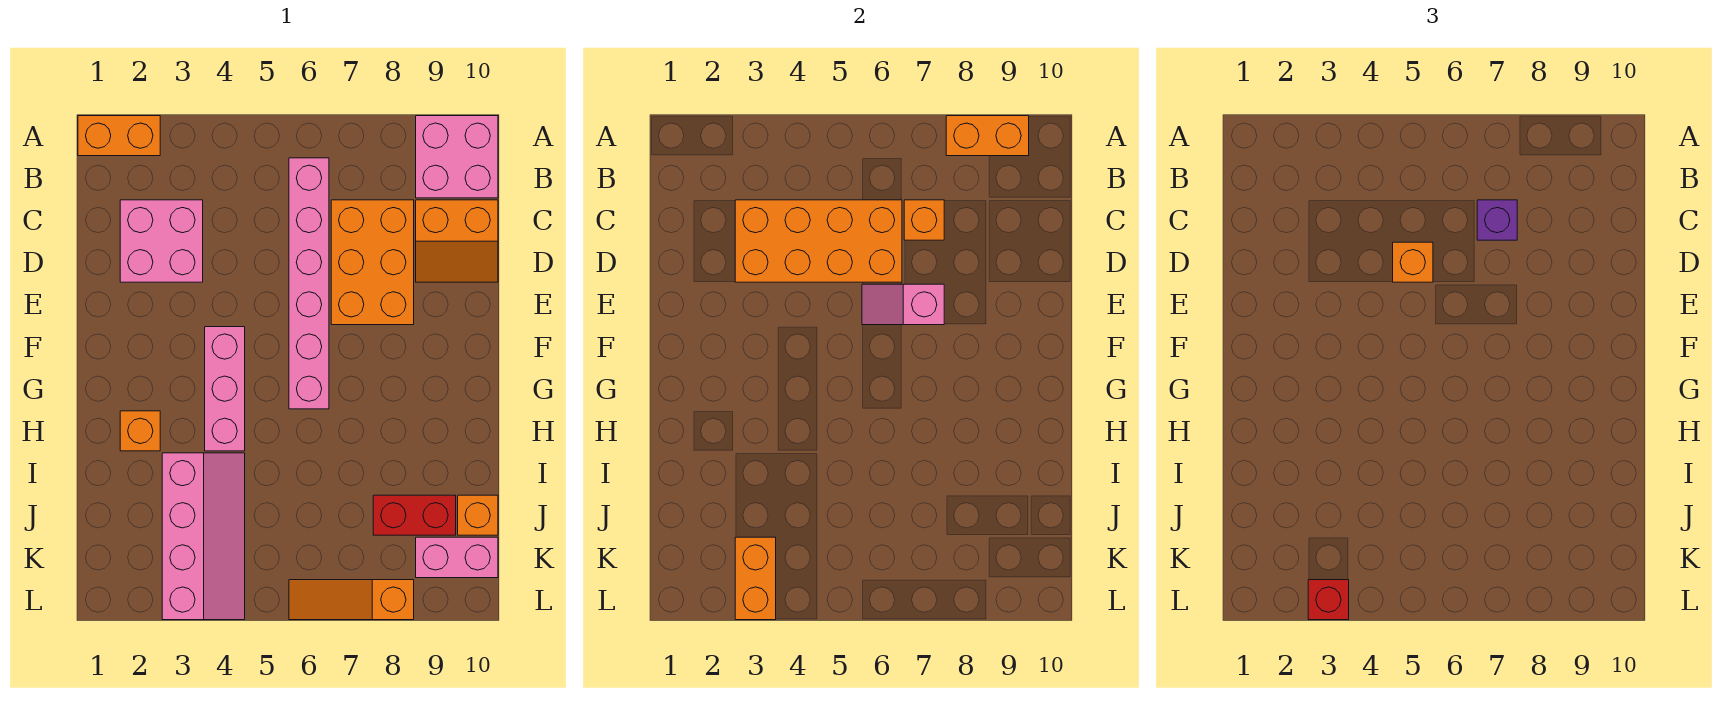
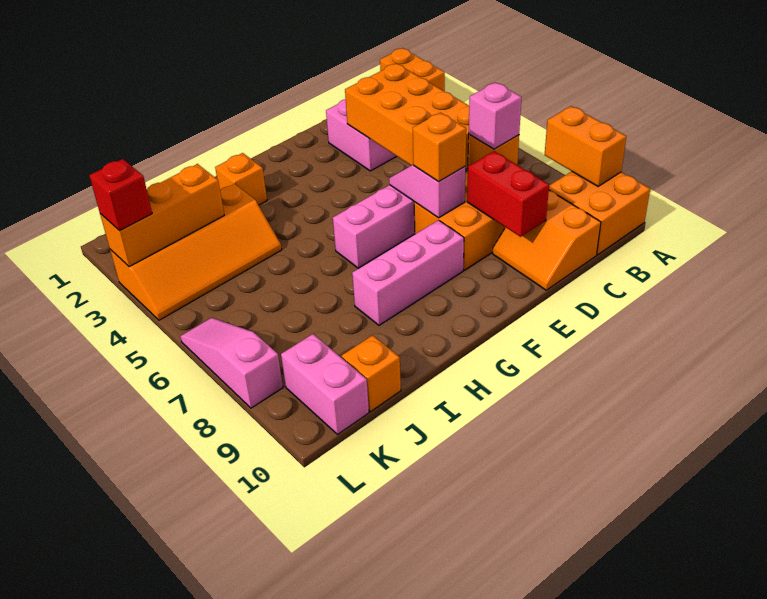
pink brick A9:B10 level 1 -> orange brick A9:B10 level 1
purple brick C7 level 3 -> pink brick C7 level 3
orange brick D5 level 3 -> orange brick E7 level 3
pink brick F4:H4 level 1 -> pink brick F8:H8 level 1
pink slope I3:L4 level 1 top 3 -> orange slope I3:L4 level 1 top 3
red brick J8:J9 level 1 -> red brick D8:D9 level 2
orange brick K3:L3 level 2 -> orange brick J3:L3 level 2
orange slope L6:L8 level 1 top 8 -> pink slope L6:L8 level 1 top 8

